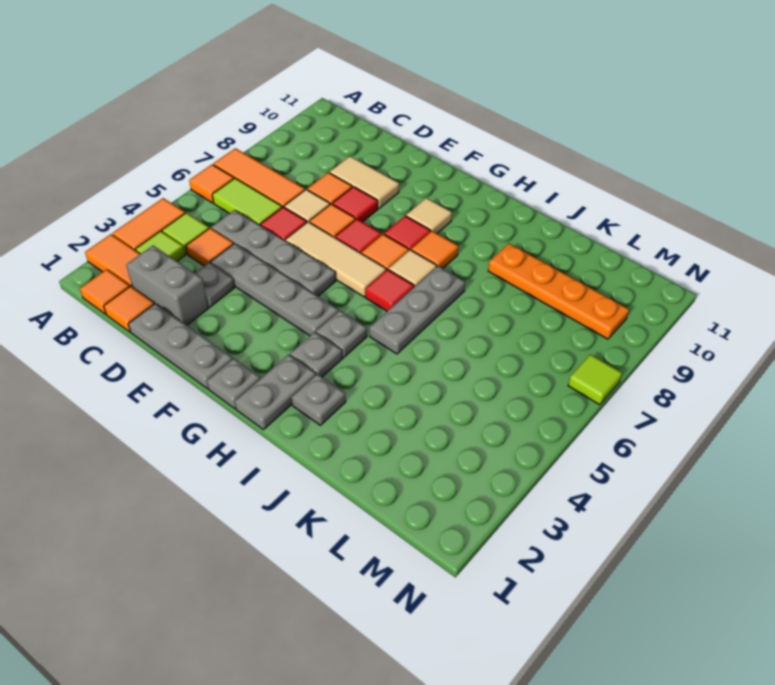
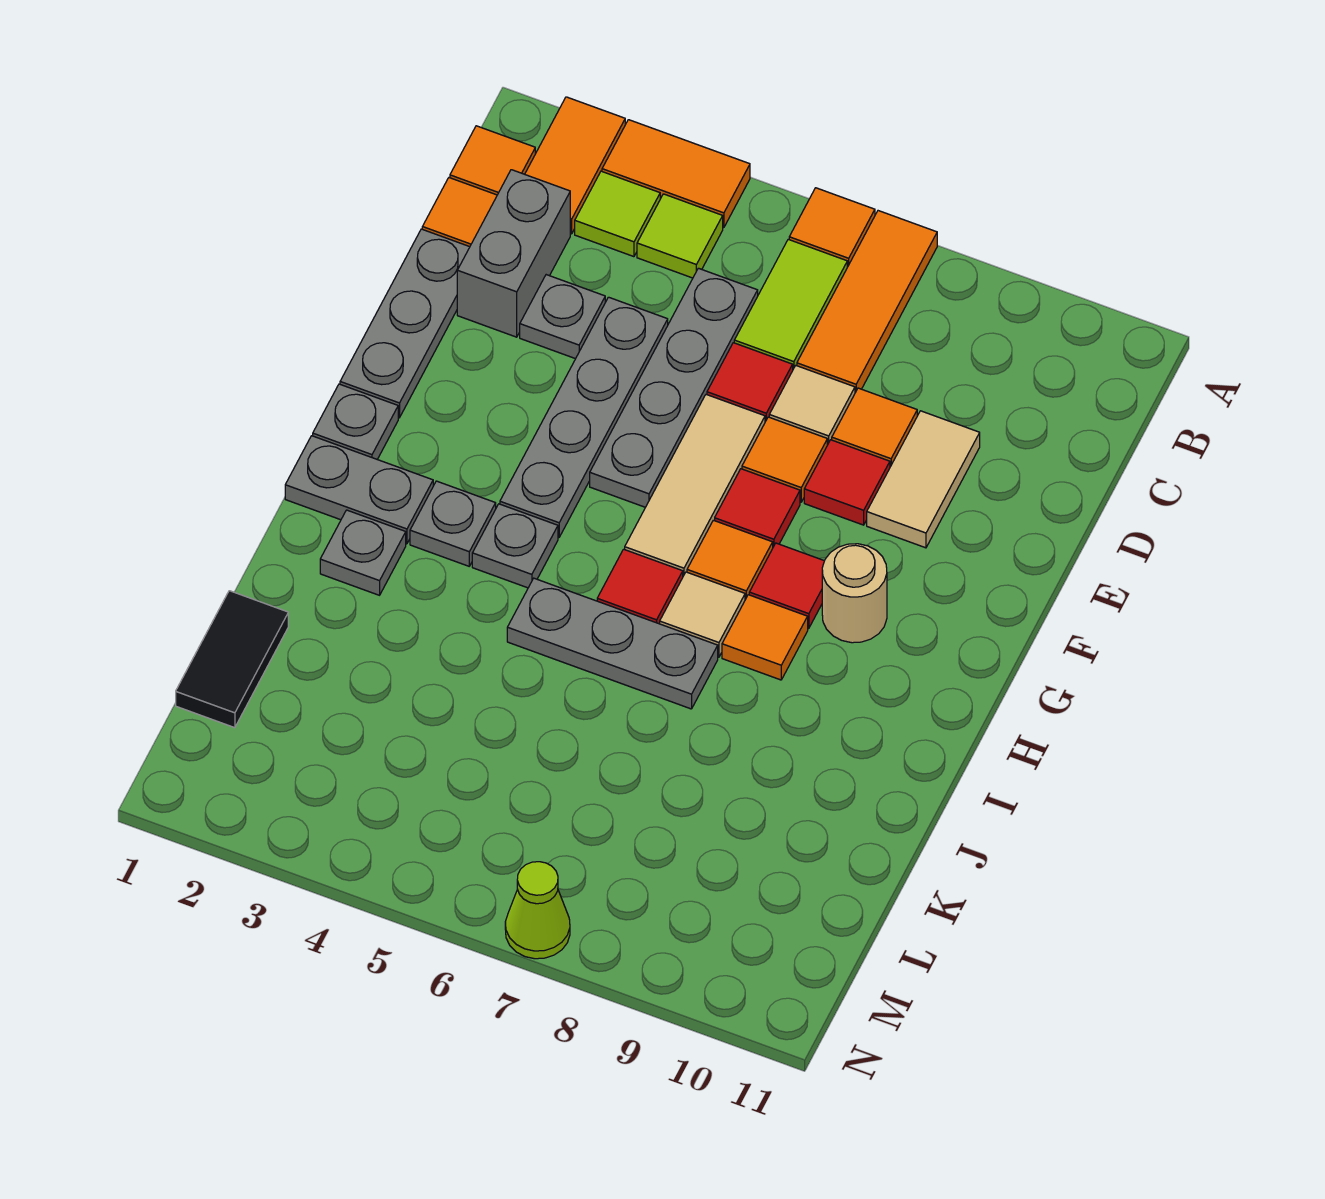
orange tile C4 level 1 -> none
tan tile G9 level 1 -> tan round brick G9 level 1
orange plate J9:M9 level 1 -> none
none -> black tile K1:L1 level 1
lime tile N7 level 1 -> lime cone N7 level 1

